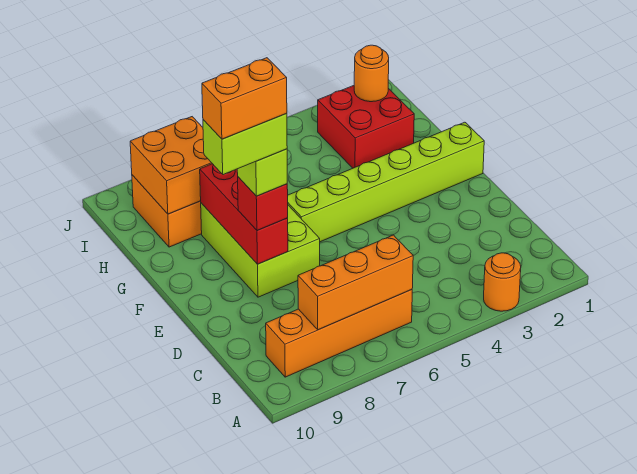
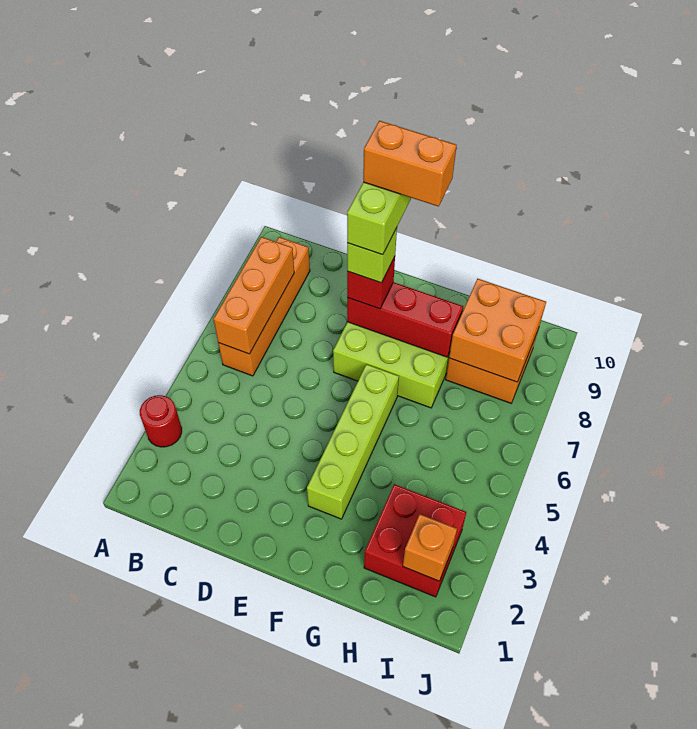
orange round brick A3 level 1 -> red round brick A3 level 1
orange brick E8:E9 level 6 -> orange brick E9:F9 level 6
lime brick F1:F6 level 1 -> lime brick F3:F6 level 1
orange round brick I2 level 2 -> orange brick I2 level 2

